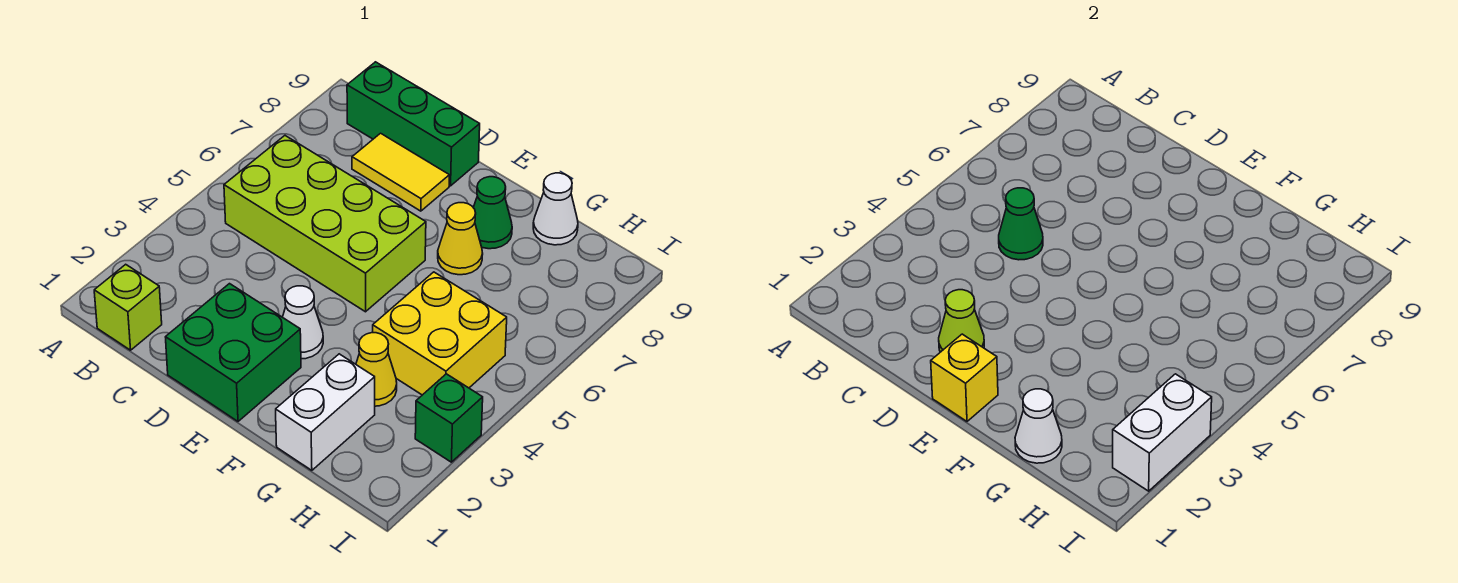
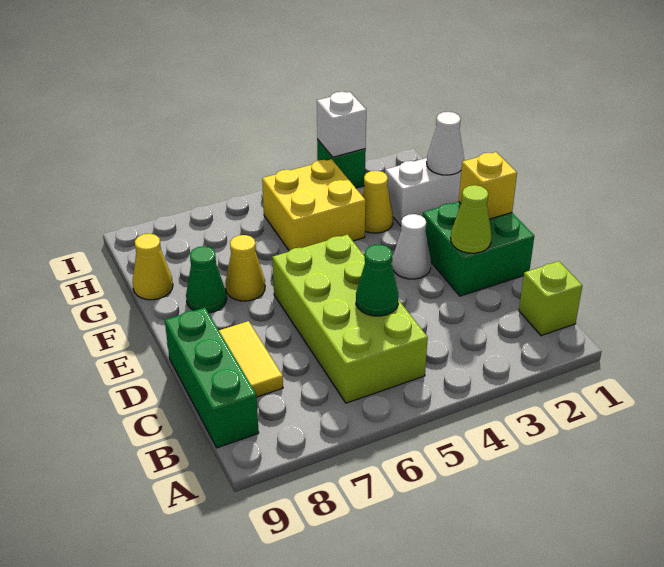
white cone G9 level 1 -> yellow cone G9 level 1
white brick I2:I3 level 2 -> white brick I3 level 2

